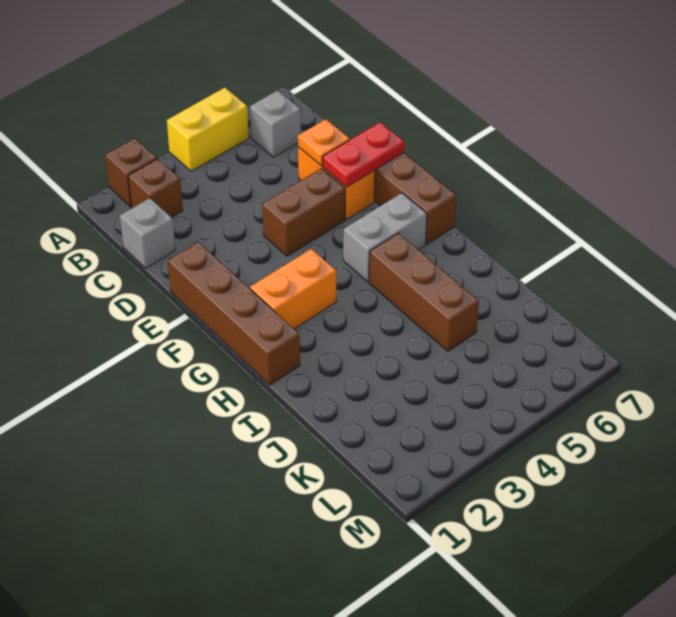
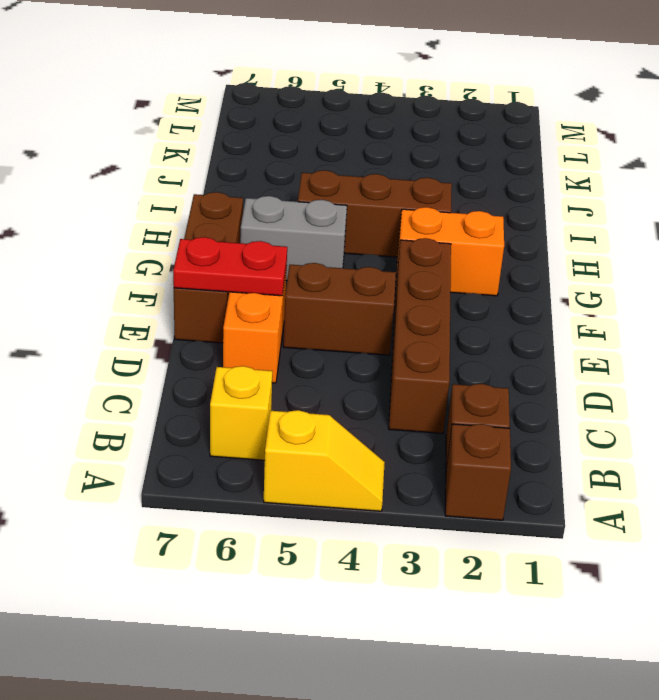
yellow brick A4:A5 level 1 -> yellow slope A4:A5 level 1 top 5
grey brick B6 level 1 -> yellow brick B6 level 1
grey brick C1 level 1 -> none
orange plate D6 level 2 -> none
brown brick E1:H1 level 1 -> brown brick C3:F3 level 1
brown brick H5:J5 level 1 -> brown brick H3:H5 level 1

